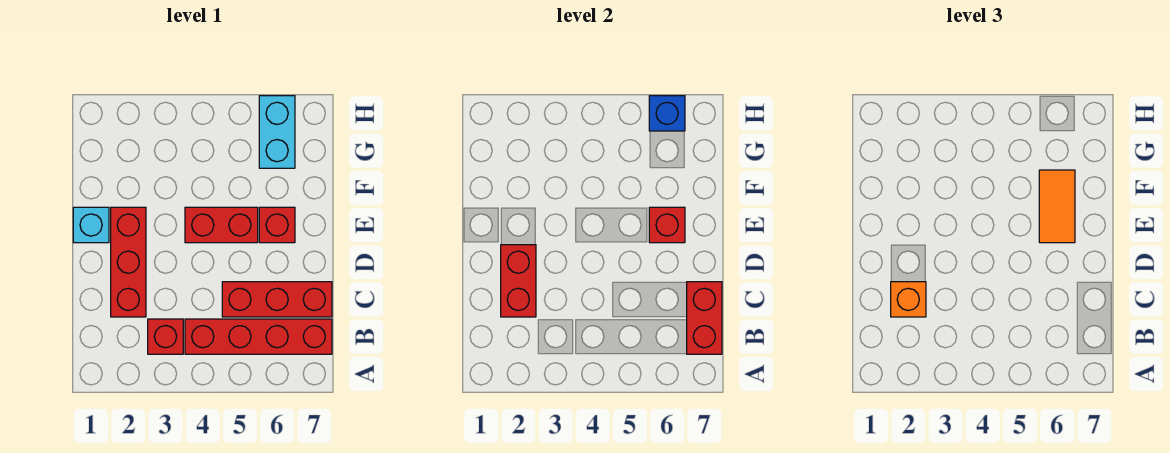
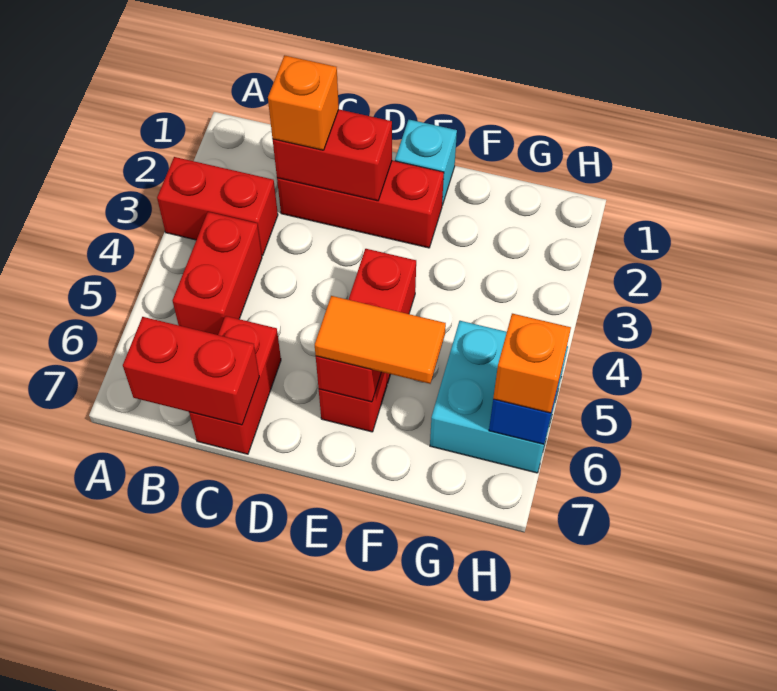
red brick B3 level 1 -> red brick A3:B3 level 1
red brick B4:B7 level 1 -> red brick B4:B5 level 1
red brick C5:C7 level 1 -> red brick C6:C7 level 1
cyan brick G6:H6 level 1 -> cyan brick G5:H6 level 1
none -> orange brick H6 level 3

